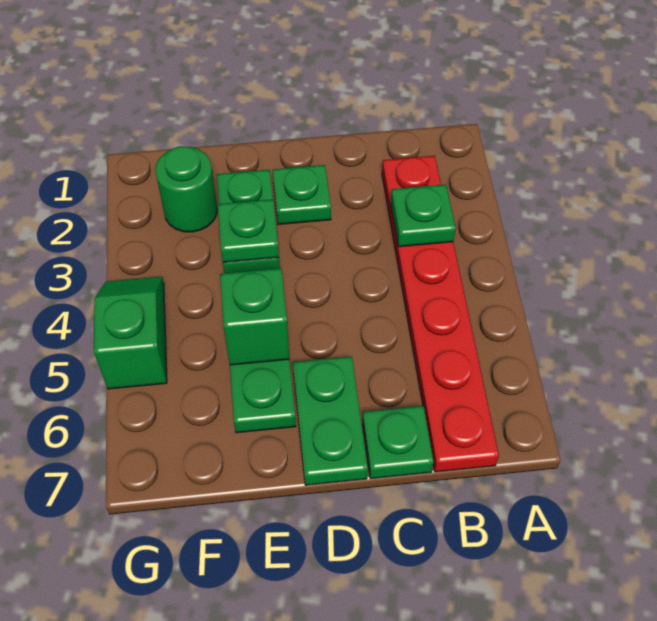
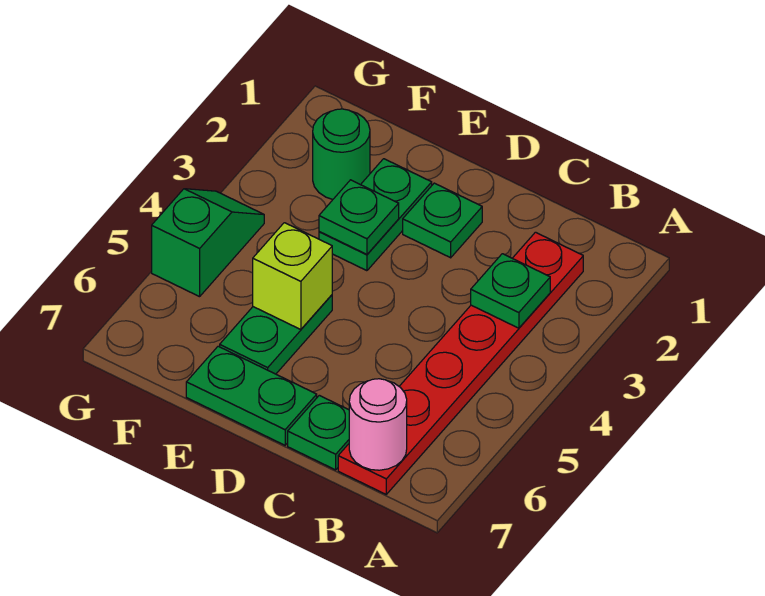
none -> pink round brick B7 level 2
green plate D6:D7 level 1 -> green plate D7:E7 level 1
green brick E5 level 2 -> lime brick E5 level 2

